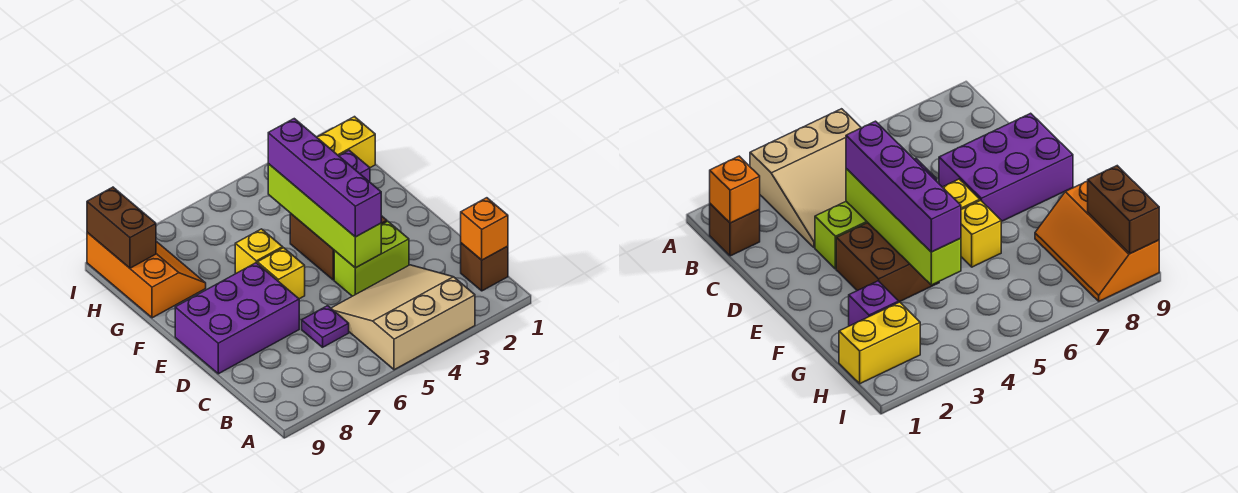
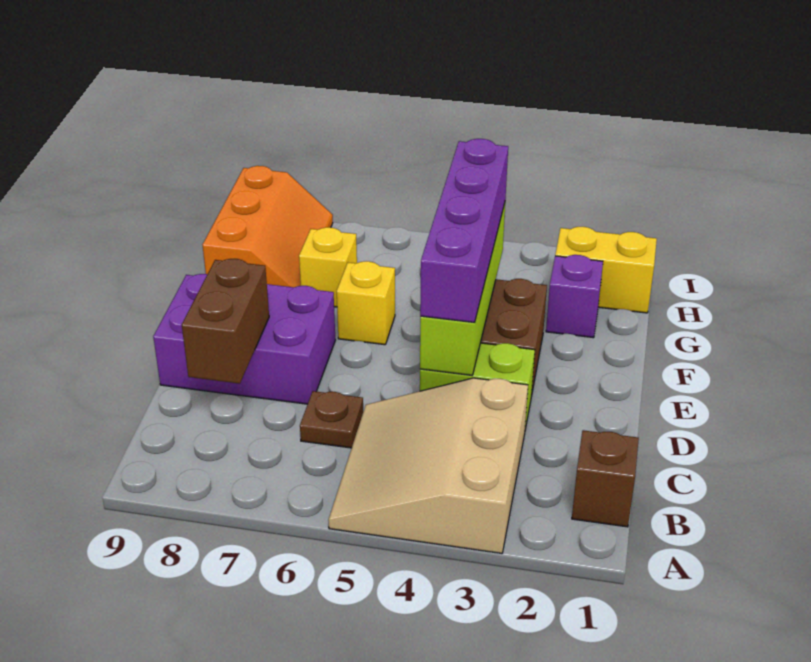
tan slope A3:C5 level 1 top A -> tan slope A3:C5 level 1 top 3
orange brick B1 level 2 -> none
purple plate C6 level 1 -> brown plate C6 level 1
yellow brick E6 level 1 -> yellow brick G7 level 1
brown brick H9:I9 level 2 -> brown brick C8:D8 level 2

